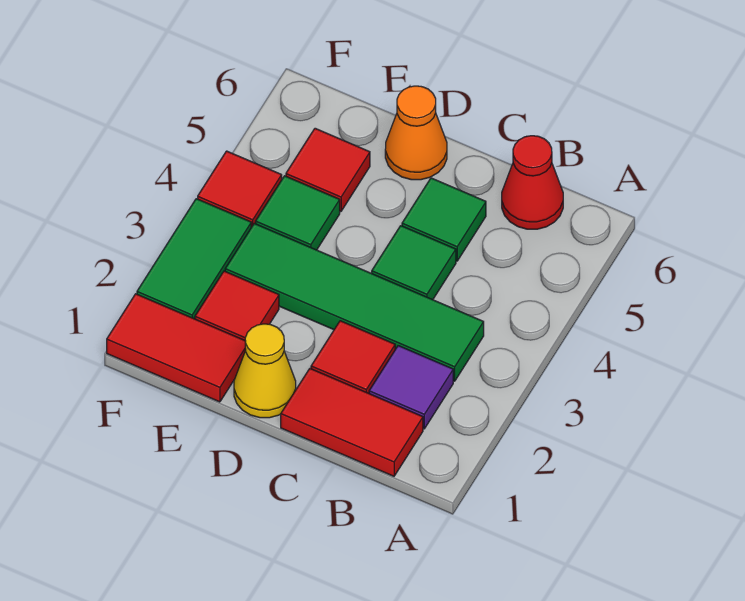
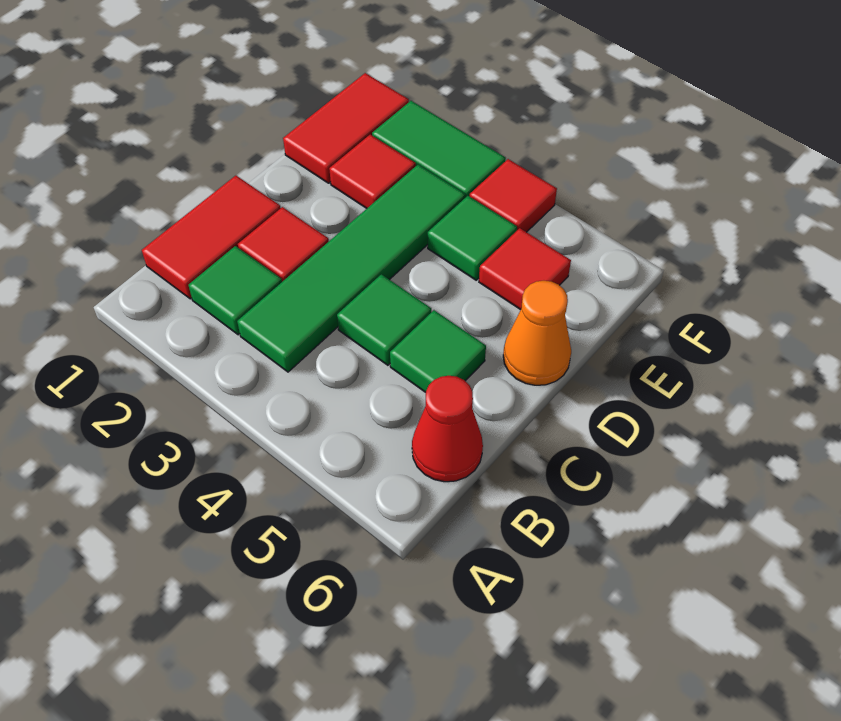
purple tile B2 level 1 -> green tile B2 level 1
yellow cone D1 level 1 -> none

